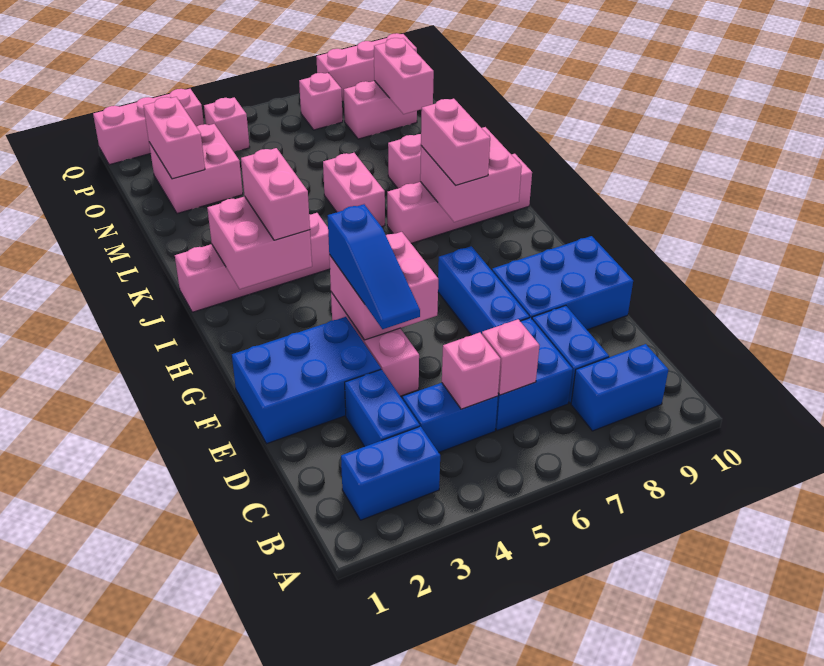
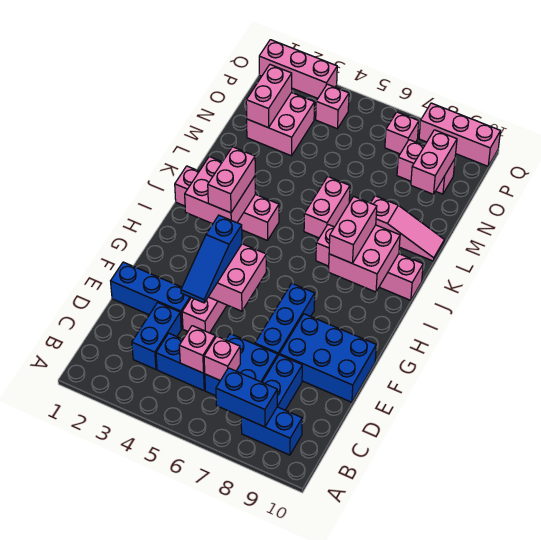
blue brick B2:B3 level 1 -> blue brick B7:B8 level 2
blue brick E1:F3 level 1 -> blue brick E1:E3 level 1

